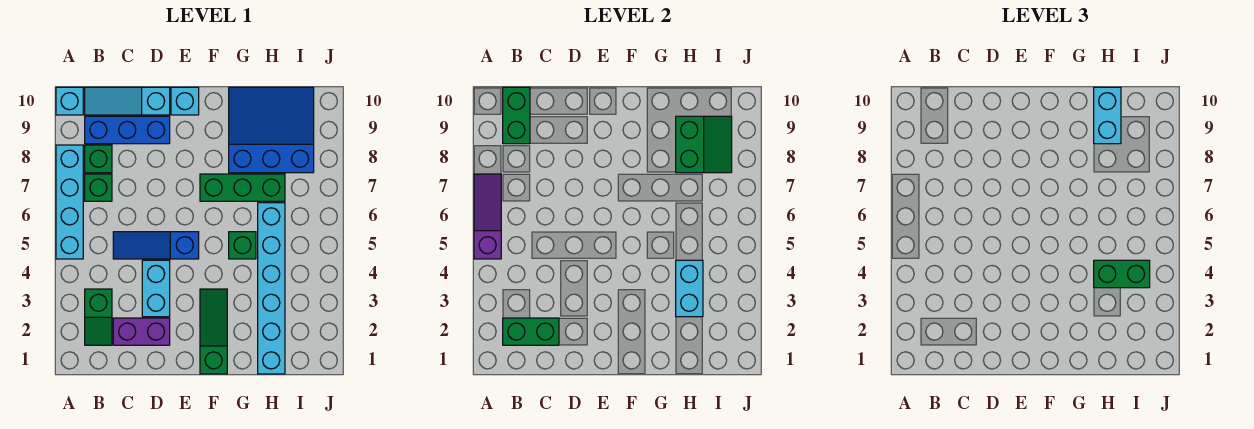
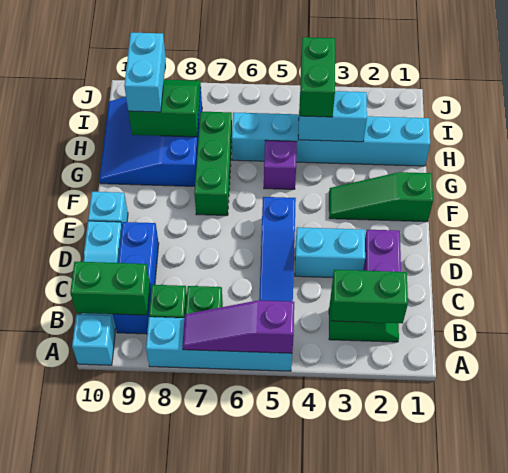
green brick B2:C2 level 2 -> green brick B2:B3 level 2
green brick G5 level 1 -> purple brick G5 level 1
cyan brick H9:H10 level 3 -> cyan brick H9:I9 level 3

